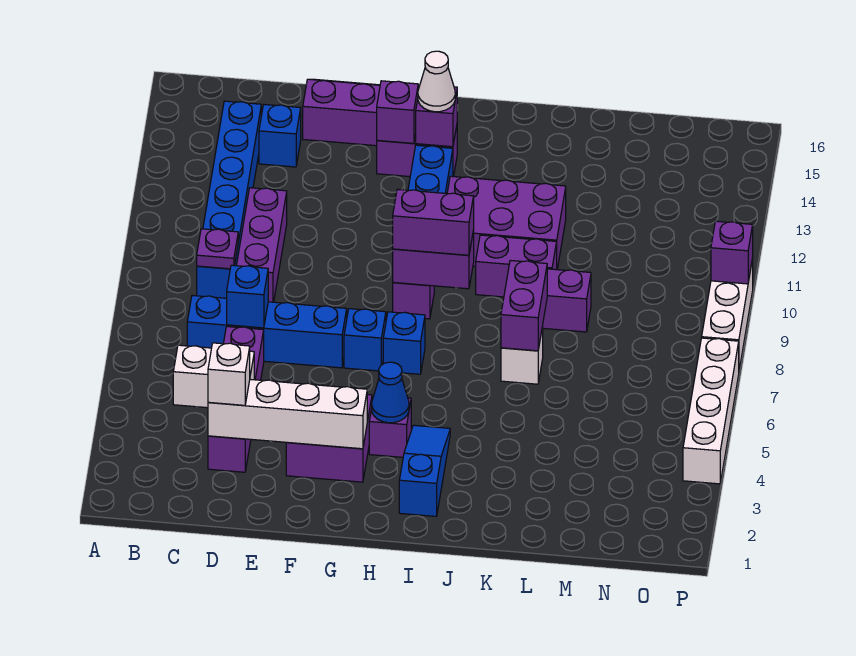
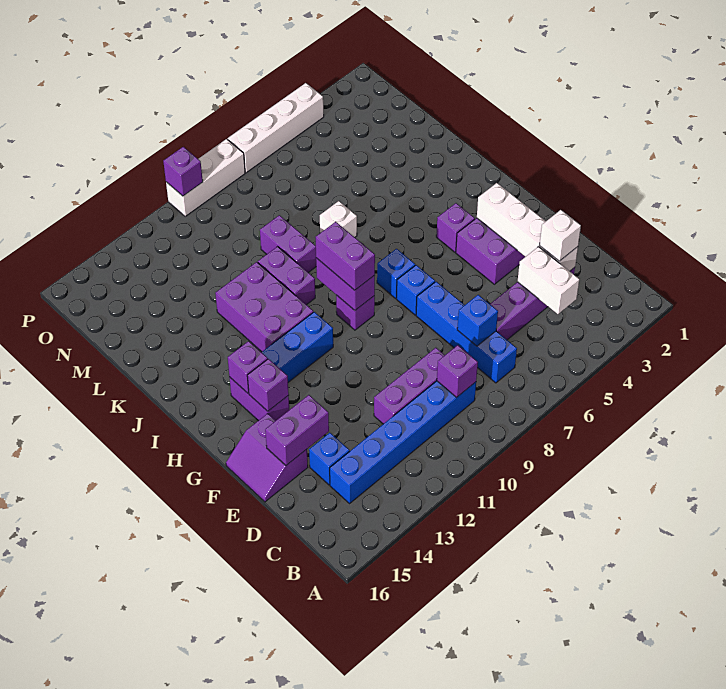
purple plate C9 level 2 -> purple brick C9 level 2
blue cone H4 level 2 -> none
white cone H14 level 3 -> none
blue slope I2:I4 level 1 top 2 -> none
purple brick K7:K8 level 2 -> purple brick E14:E15 level 2

